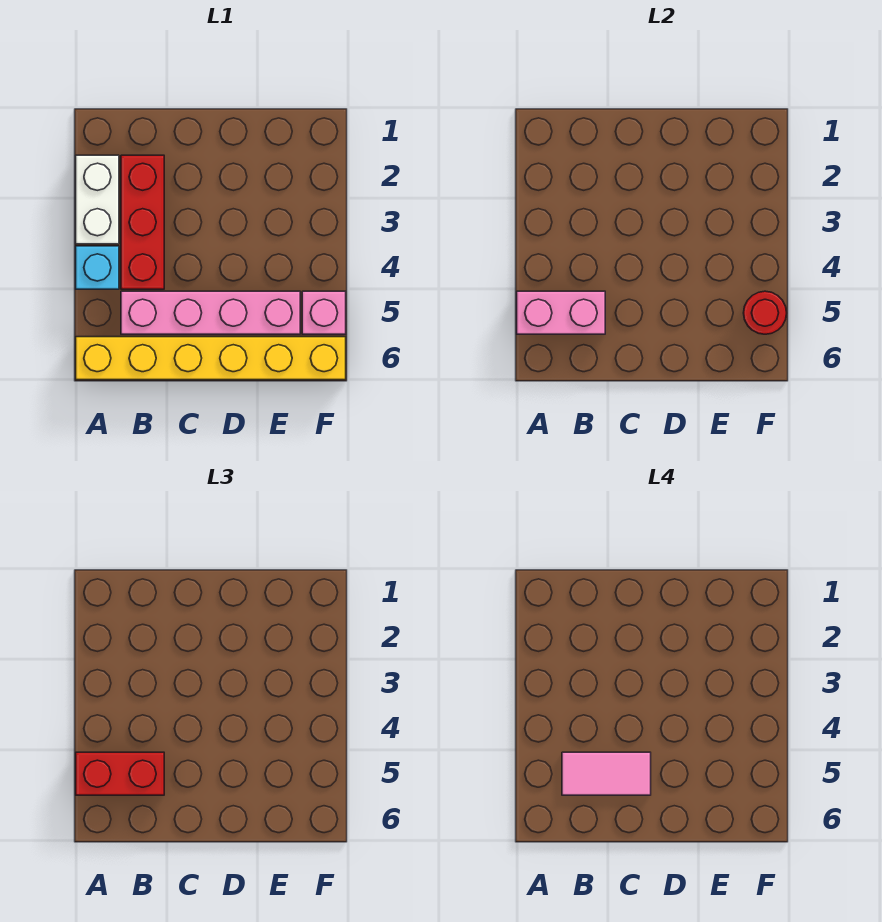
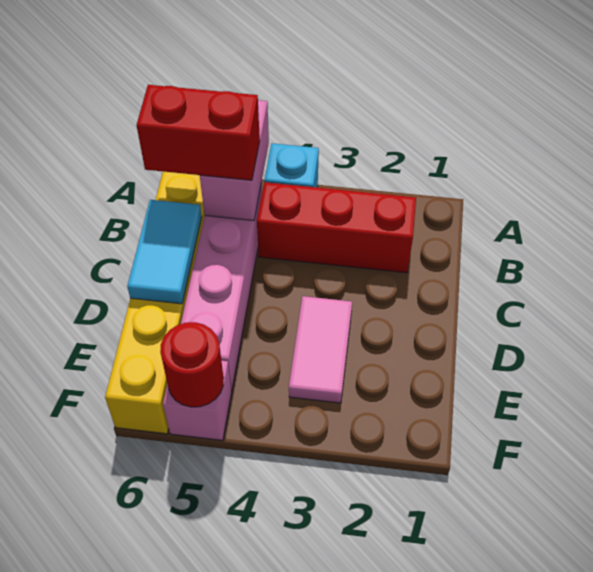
white brick A2:A3 level 1 -> none
red brick A5:B5 level 3 -> red brick B5:B6 level 3
pink tile B5:C5 level 4 -> pink tile D3:E3 level 1
none -> cyan tile C6:D6 level 2

